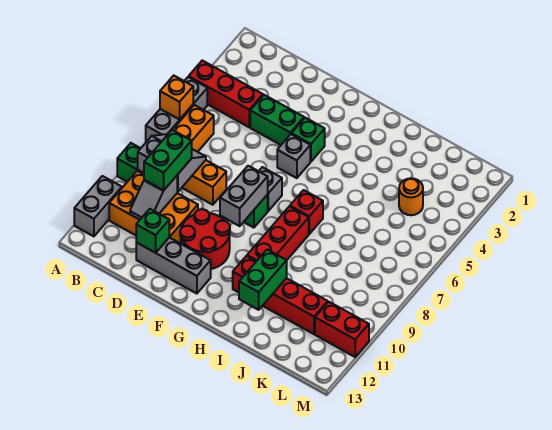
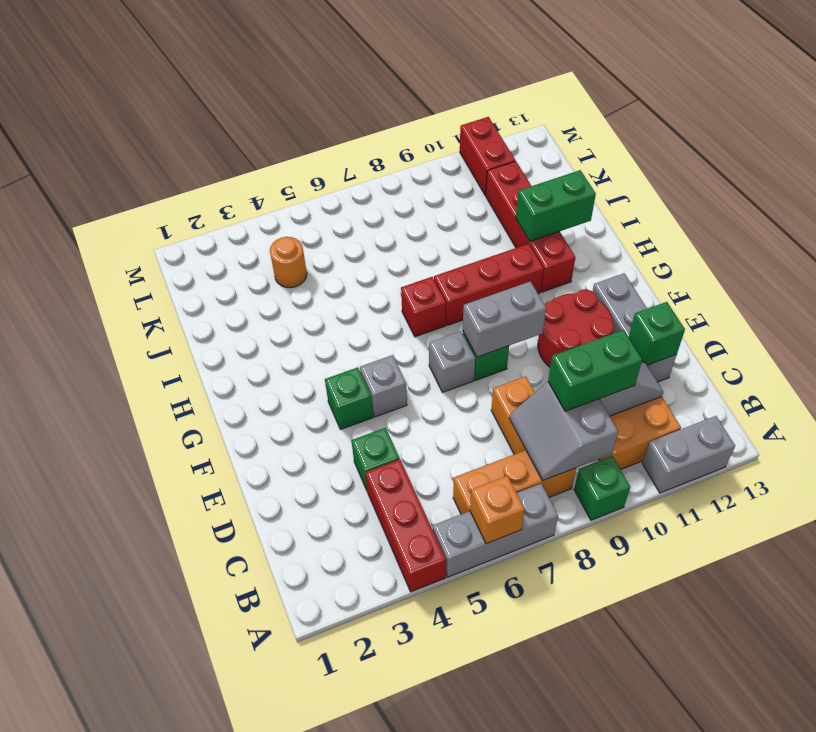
green brick D4:E4 level 1 -> green brick D4 level 1

